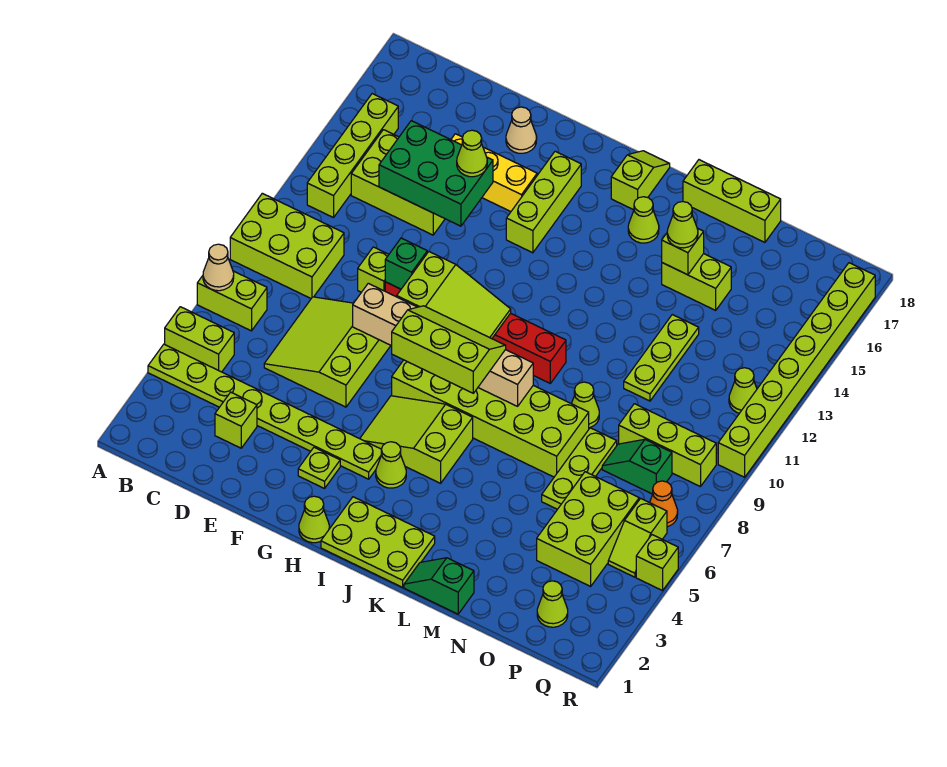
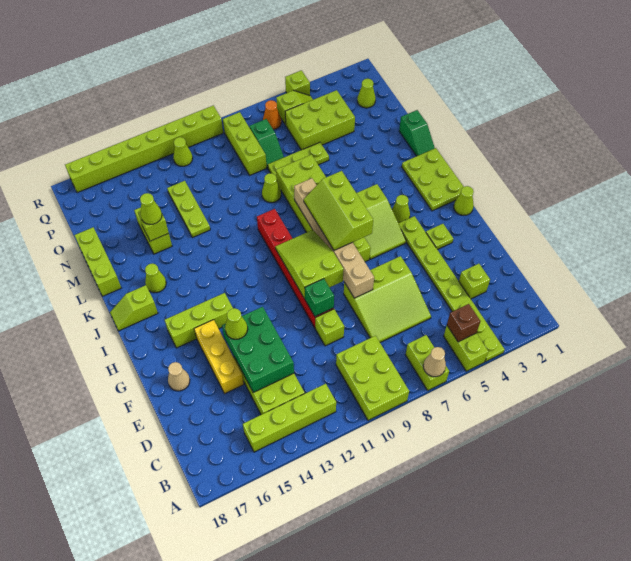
none -> brown brick B5 level 2
lime plate N11:N13 level 1 -> lime plate M13:O13 level 1

